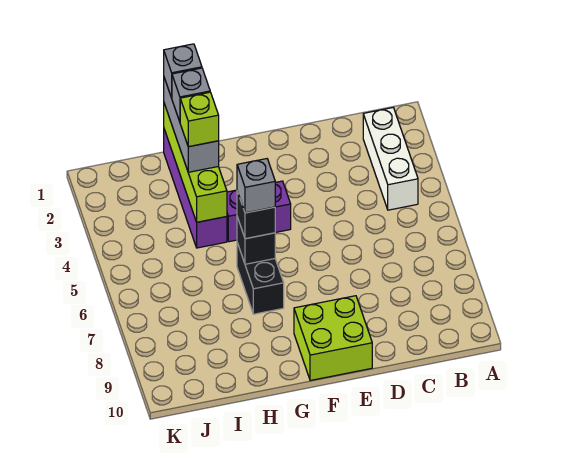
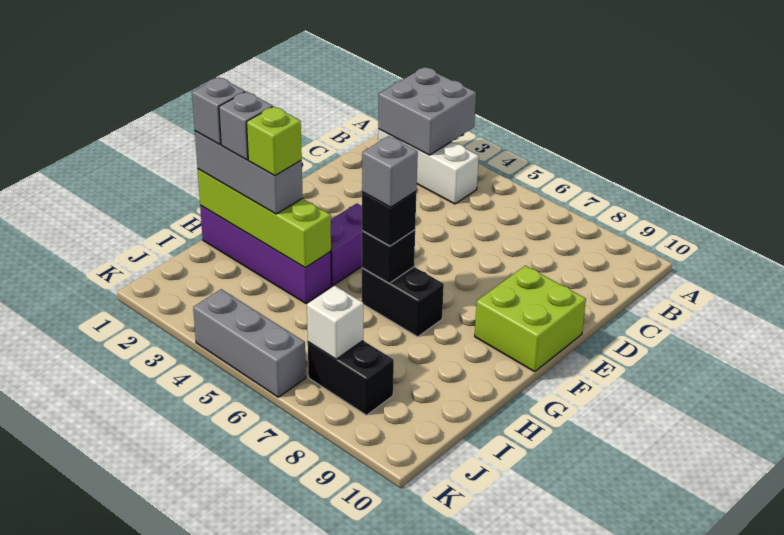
none -> grey brick A2:B3 level 2
none -> black brick J7:J8 level 1
none -> white brick J7 level 2
none -> grey brick K4:K6 level 1

